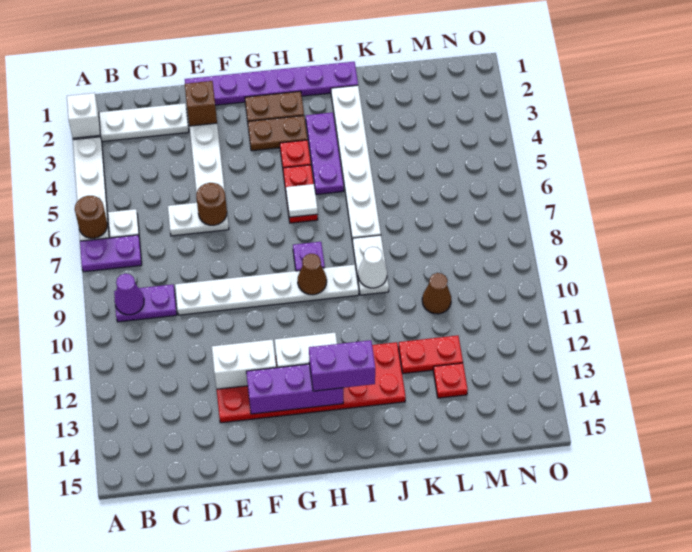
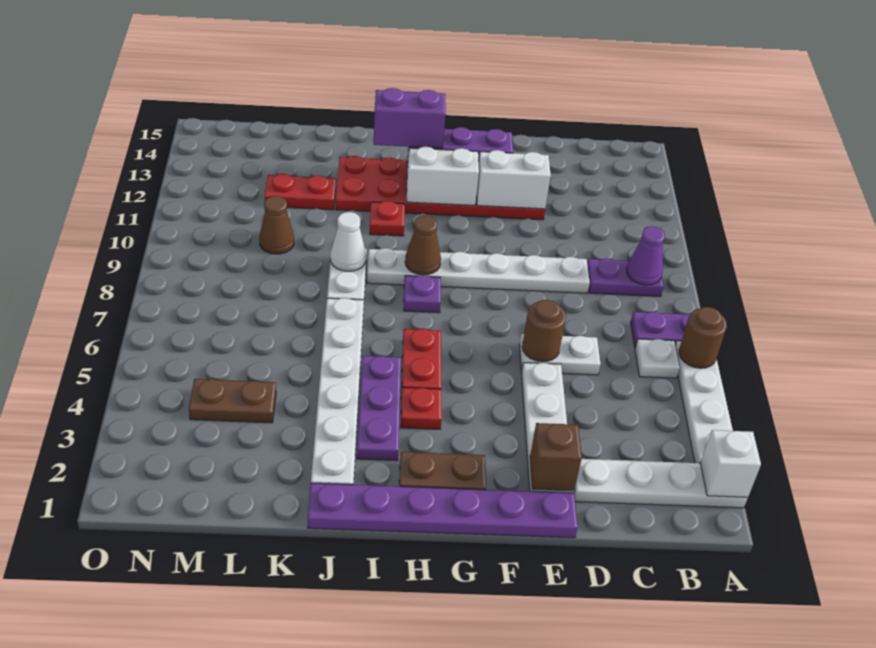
brown plate G3:H3 level 1 -> brown plate L4:M4 level 1
white tile H6 level 2 -> none
red plate L13 level 1 -> red plate I11 level 1

